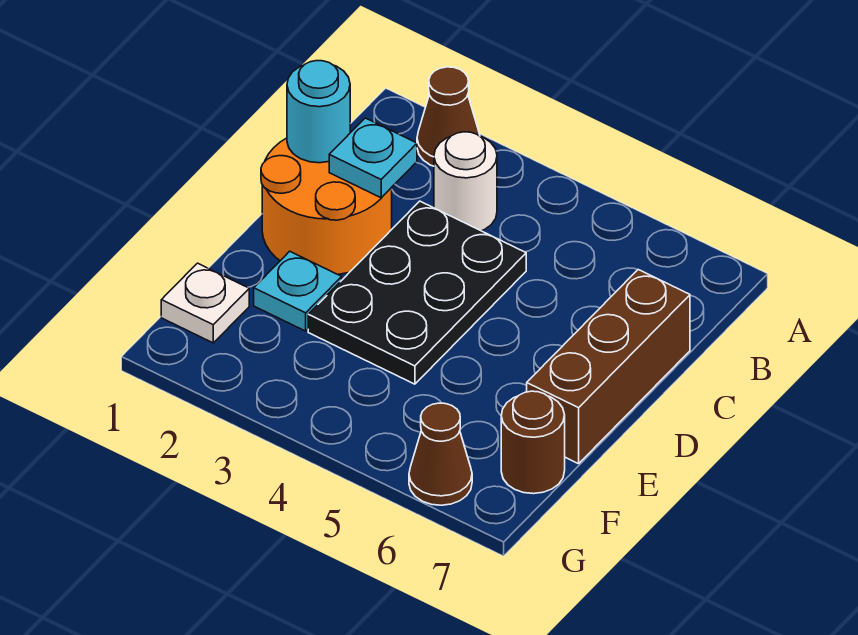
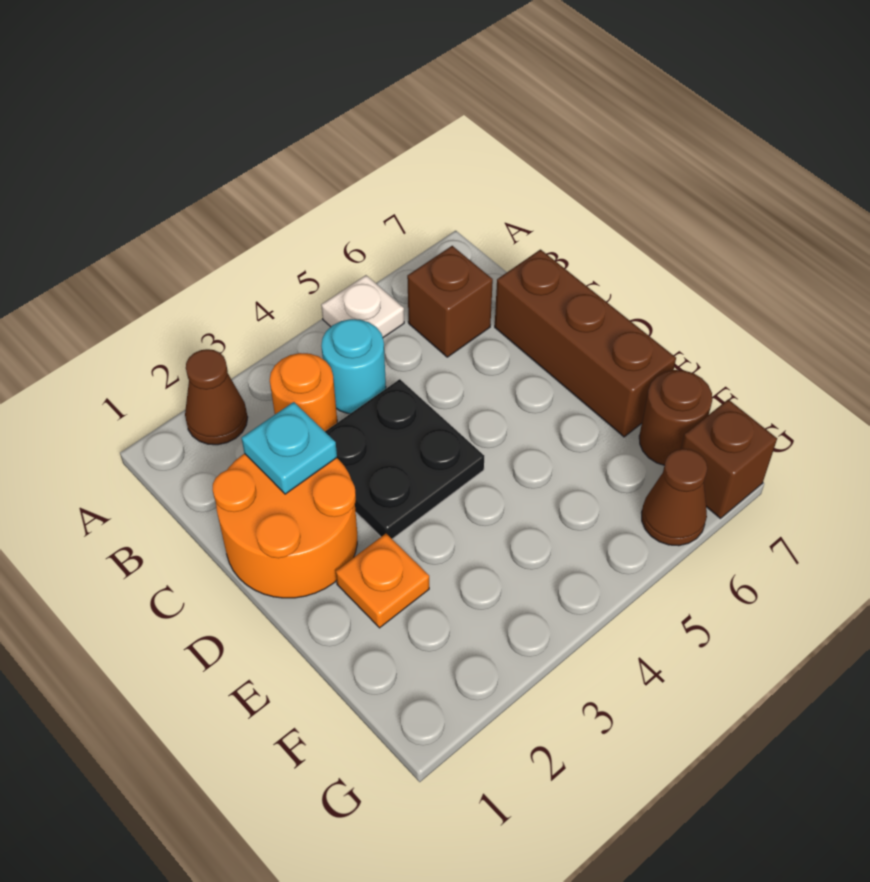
white round brick B3 level 1 -> orange round brick B3 level 1
none -> brown brick B6 level 1
cyan round brick C1 level 2 -> cyan round brick B4 level 1
black plate C3:E4 level 1 -> black plate C3:D4 level 1
cyan plate E2 level 1 -> orange plate E2 level 1
white plate F1 level 1 -> white plate A5 level 1
none -> brown brick G7 level 1

